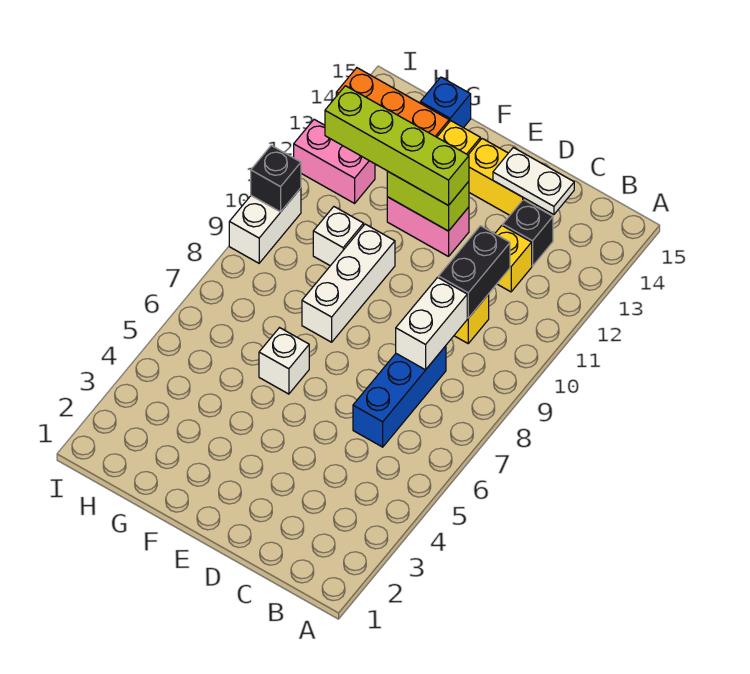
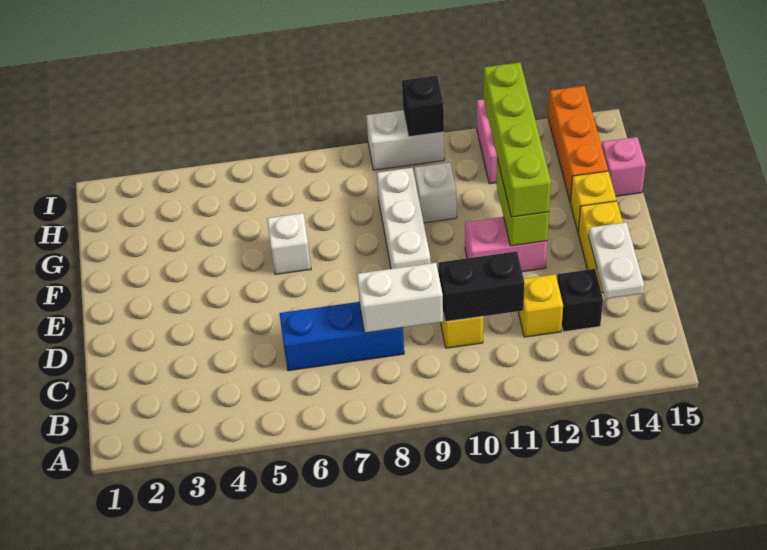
pink brick E12:F12 level 1 -> pink brick E11:E12 level 1
white brick F8:F10 level 1 -> white brick E9:G9 level 1
blue brick G15 level 1 -> pink brick G15 level 1

